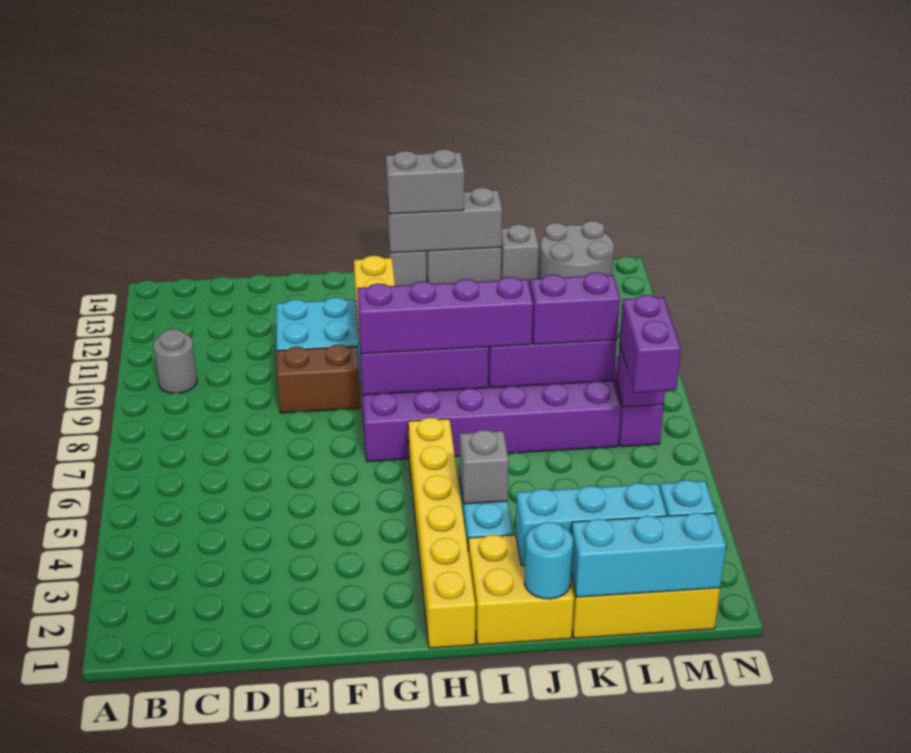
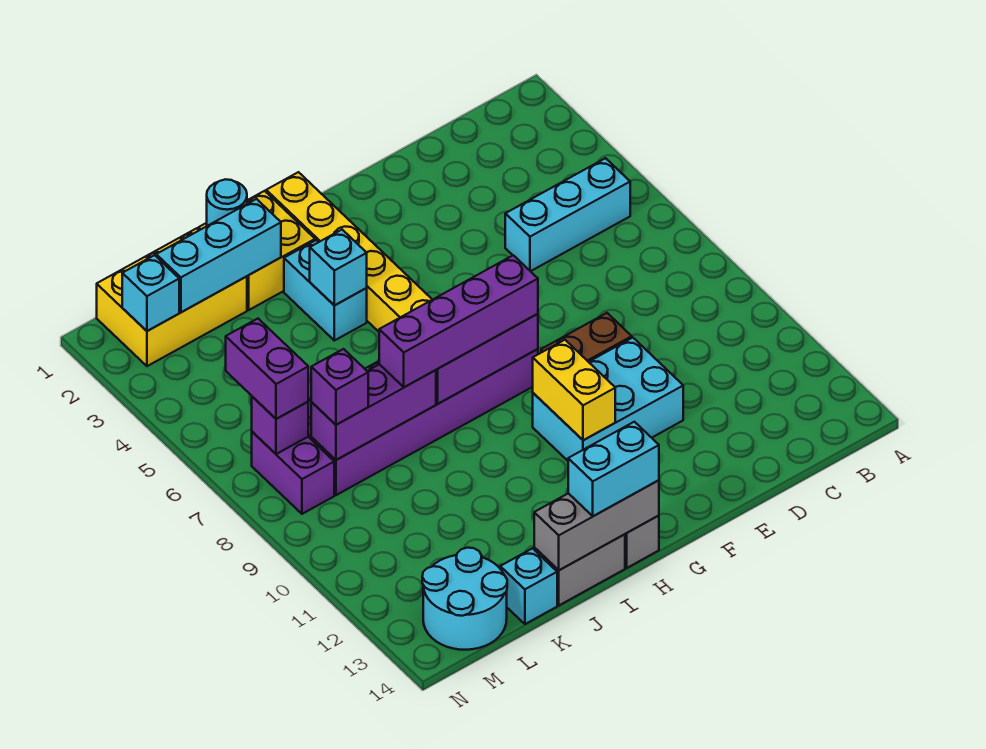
grey round brick B10 level 1 -> none
grey brick H14:I14 level 3 -> cyan brick H14:I14 level 3
grey brick I4 level 2 -> cyan brick I4 level 2
cyan brick K1:M1 level 2 -> cyan brick B5:D5 level 1
purple brick K8:L8 level 3 -> purple brick L8 level 3
grey brick K14 level 1 -> cyan brick K14 level 1
grey round brick L13:M14 level 1 -> cyan round brick L13:M14 level 1

